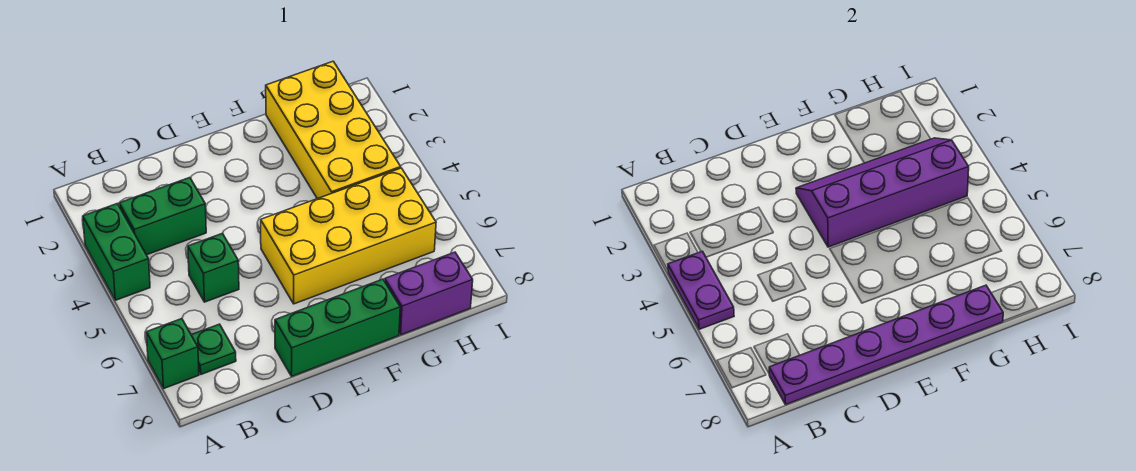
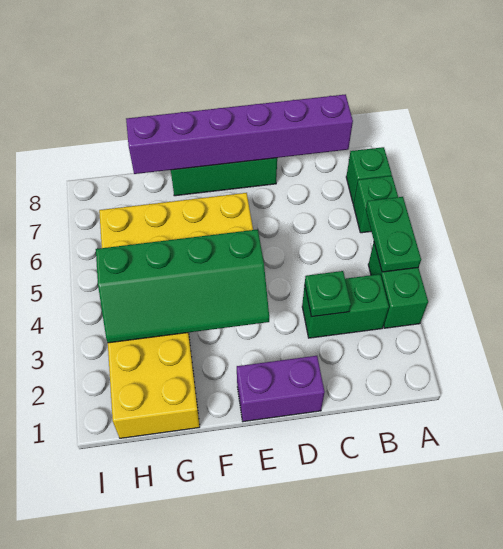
purple plate A4:A5 level 2 -> green plate A4:A5 level 2
green plate B7 level 1 -> green plate C3 level 2
purple plate B8:G8 level 2 -> purple brick B8:G8 level 2
green brick C5 level 1 -> green brick A6 level 1
purple slope E3:H4 level 2 top 4 -> green slope E3:H4 level 2 top 4
purple brick G8:H8 level 1 -> purple brick D1:E1 level 1

